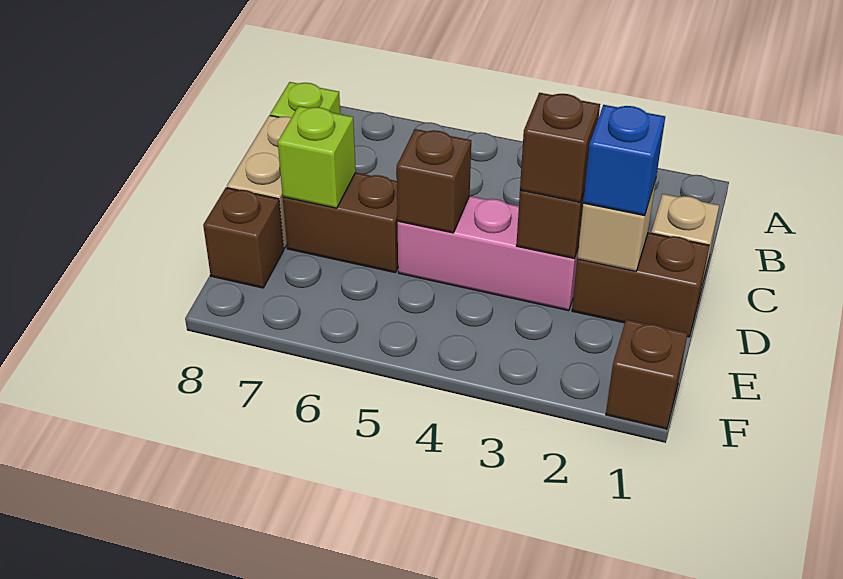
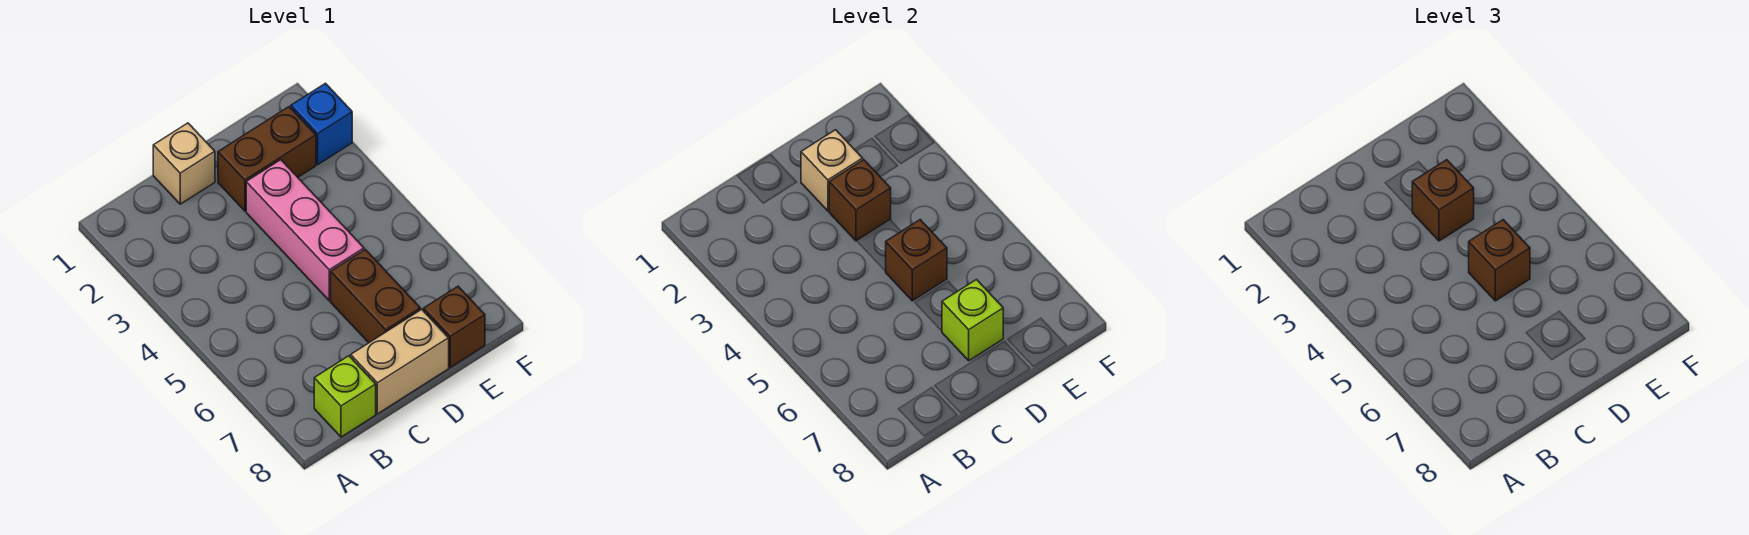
brown brick D1:D2 level 1 -> brown brick D2:E2 level 1
blue brick D2 level 3 -> blue brick F2 level 1
brown brick F1 level 1 -> brown brick D5 level 3

